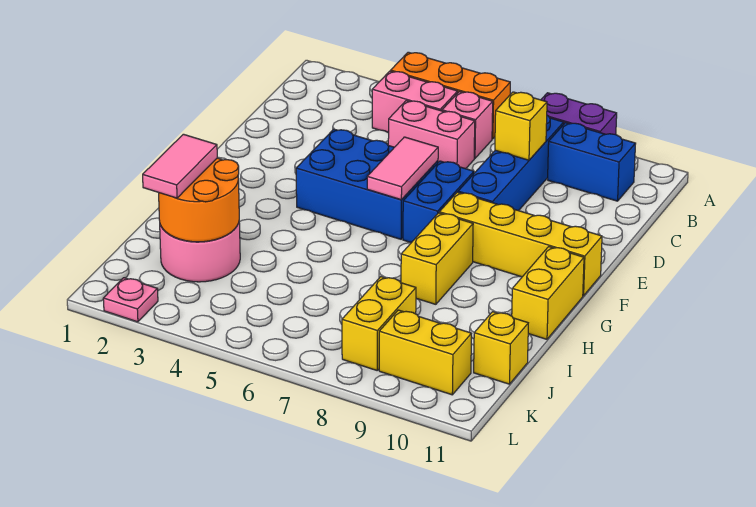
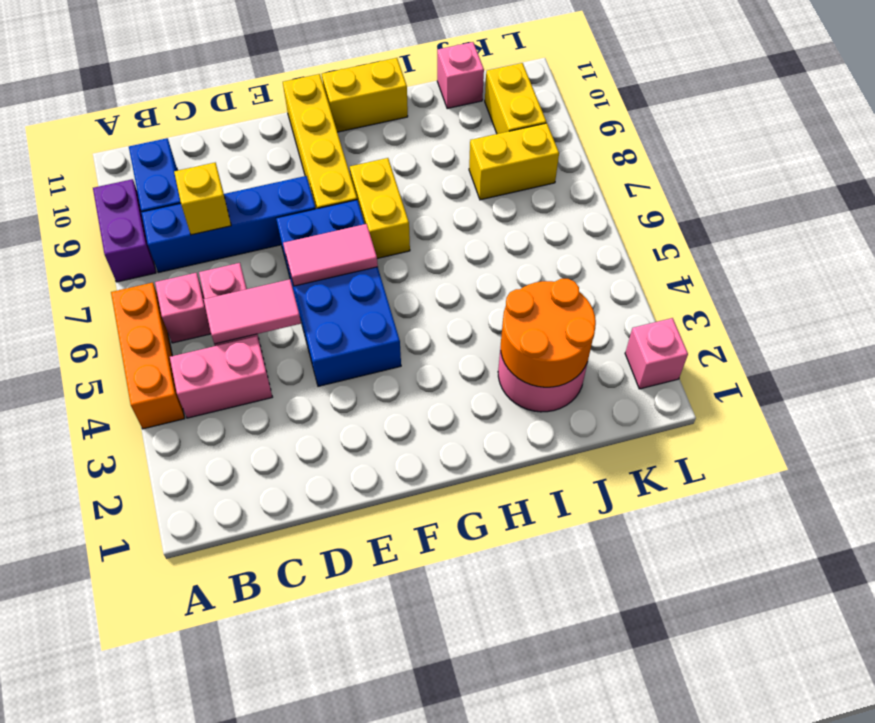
pink brick B4:B5 level 1 -> pink brick B4:C4 level 1
yellow brick G8:H8 level 1 -> yellow brick G7:G8 level 1
pink tile I2:J2 level 3 -> pink tile C5:D5 level 2
yellow brick J11 level 1 -> pink brick J11 level 1
pink plate L2 level 1 -> pink brick L2 level 1

